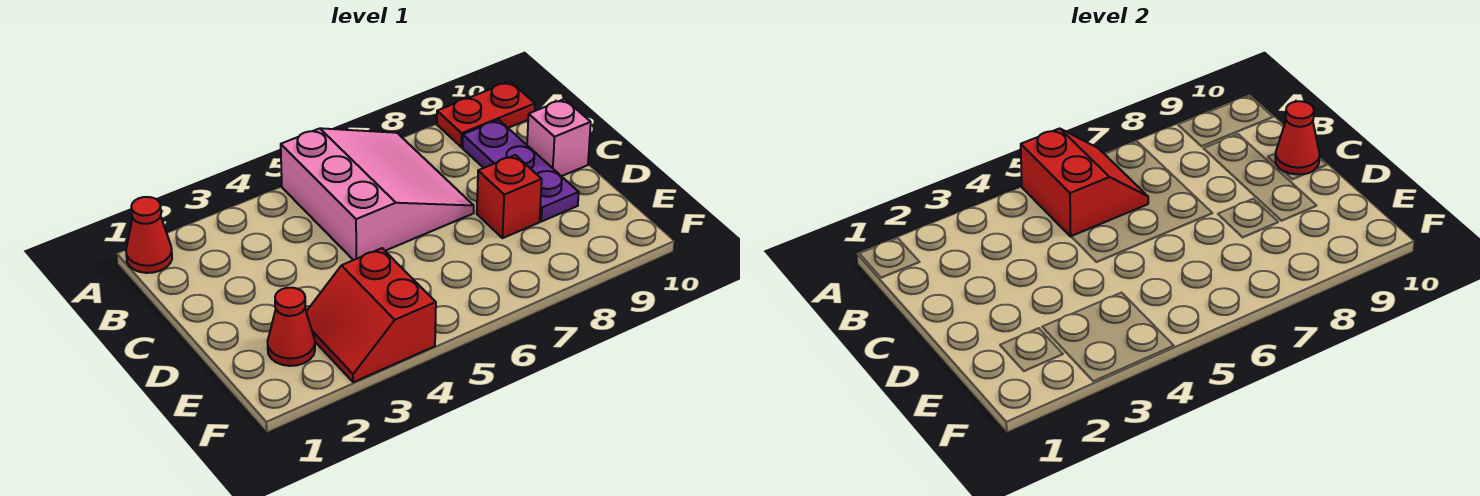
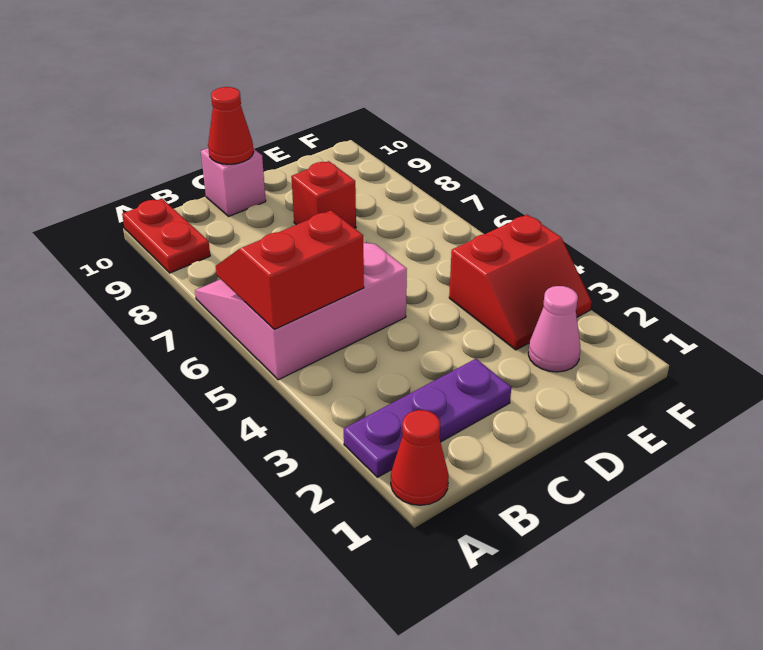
purple plate B9:D9 level 1 -> purple plate A2:C2 level 1
red cone E2 level 1 -> pink cone E2 level 1

